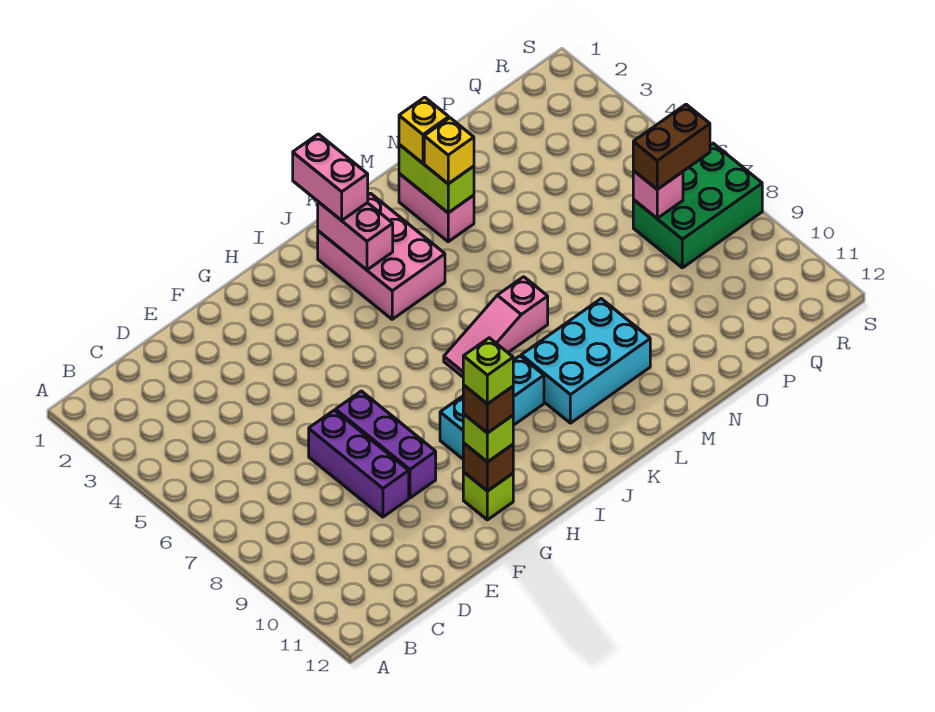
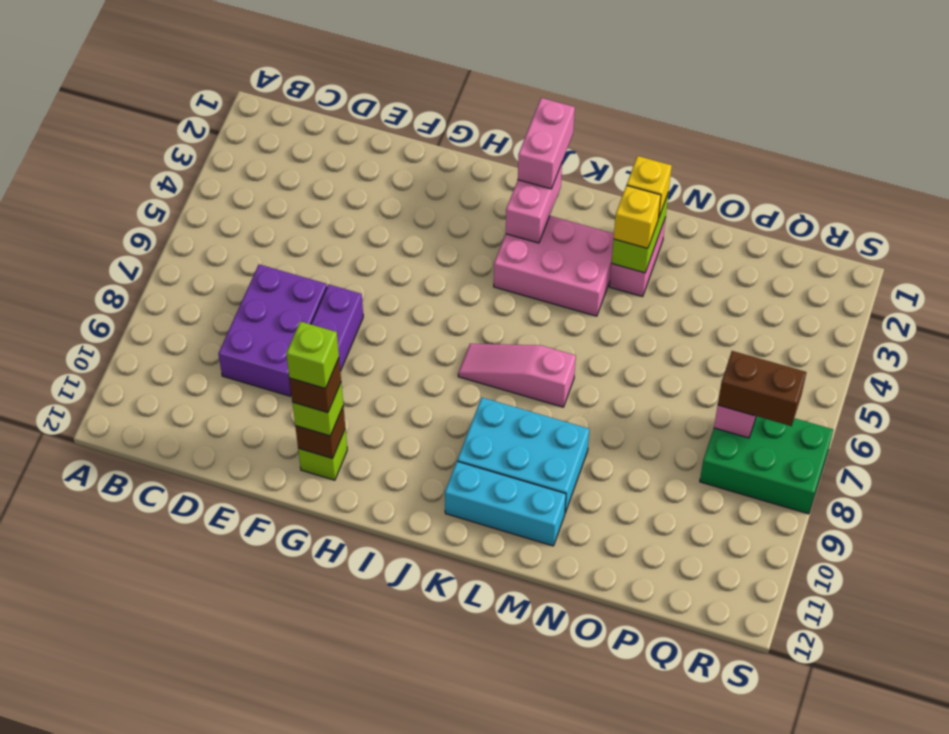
purple brick E7:E9 level 1 -> purple brick D7:E9 level 1
cyan brick H9:J9 level 1 -> cyan brick K11:M11 level 1
pink brick J2:K4 level 1 -> pink brick J3:L4 level 1

